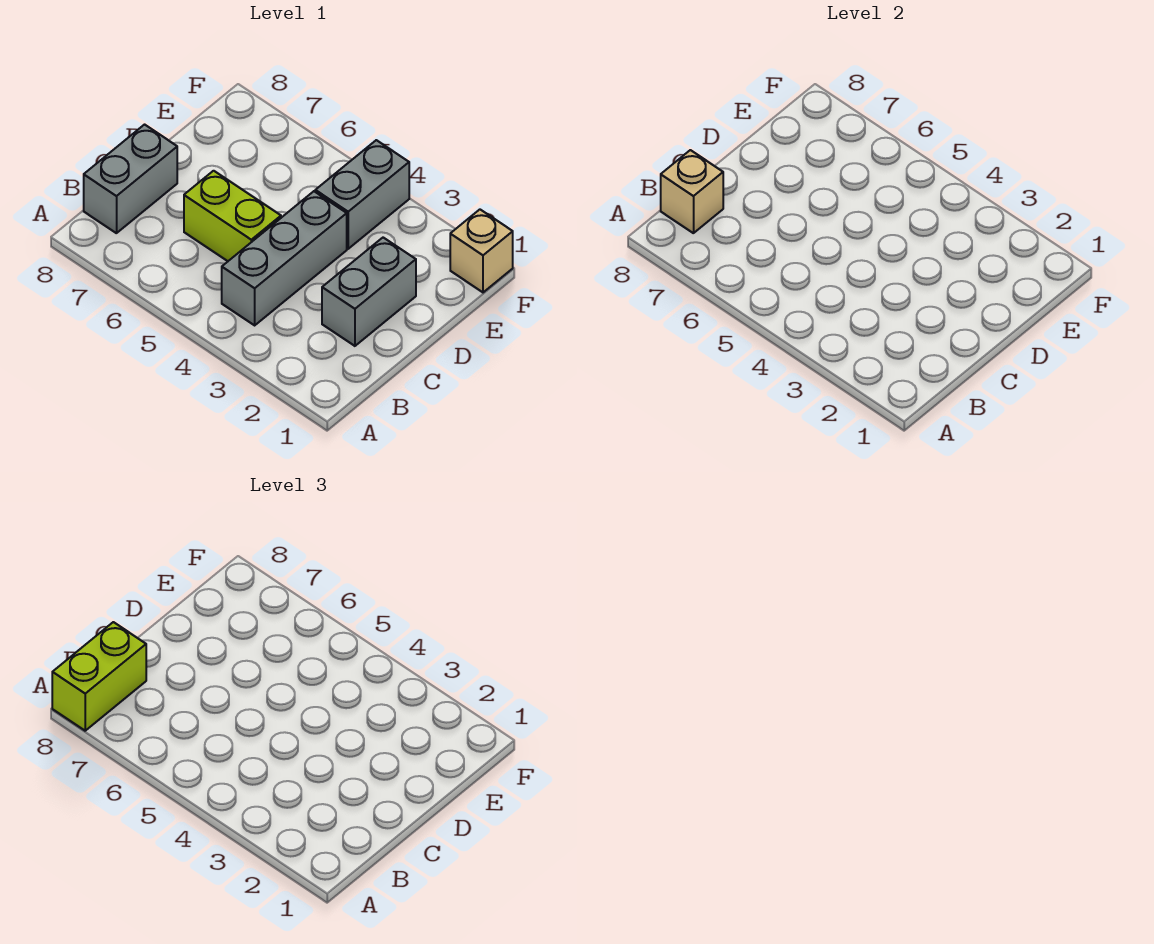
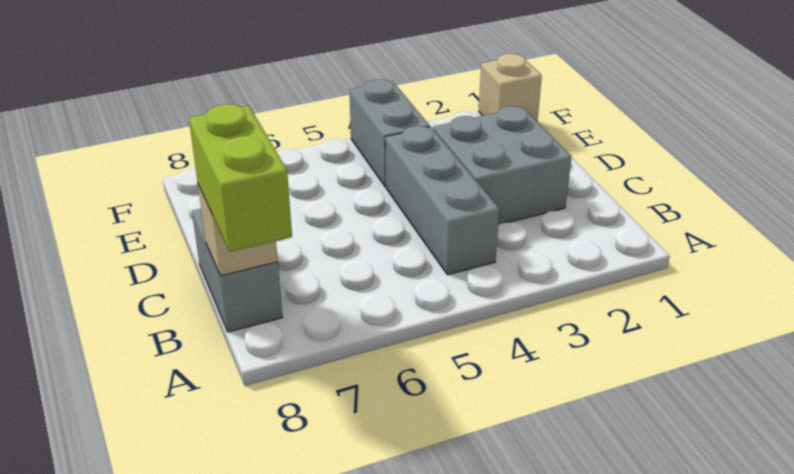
grey brick C2:D2 level 1 -> grey brick C2:D3 level 1
lime brick C5:C6 level 1 -> none

